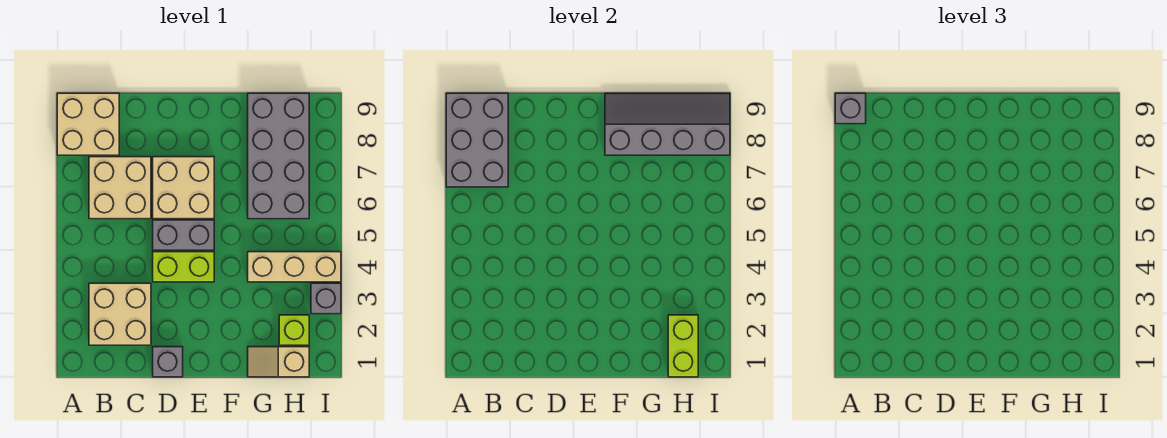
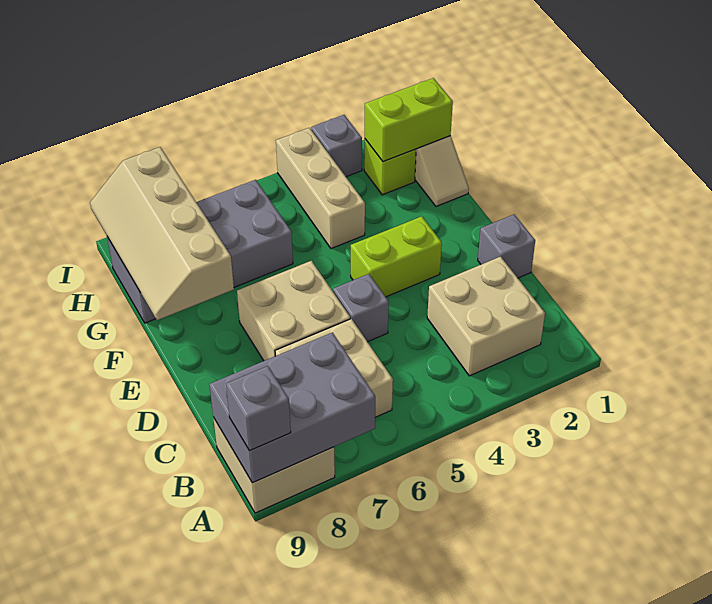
lime brick D4:E4 level 1 -> lime brick E3:E4 level 1
grey brick D5:E5 level 1 -> grey brick D5 level 1
grey slope F8:I9 level 2 top 8 -> tan slope F8:I9 level 2 top 8

